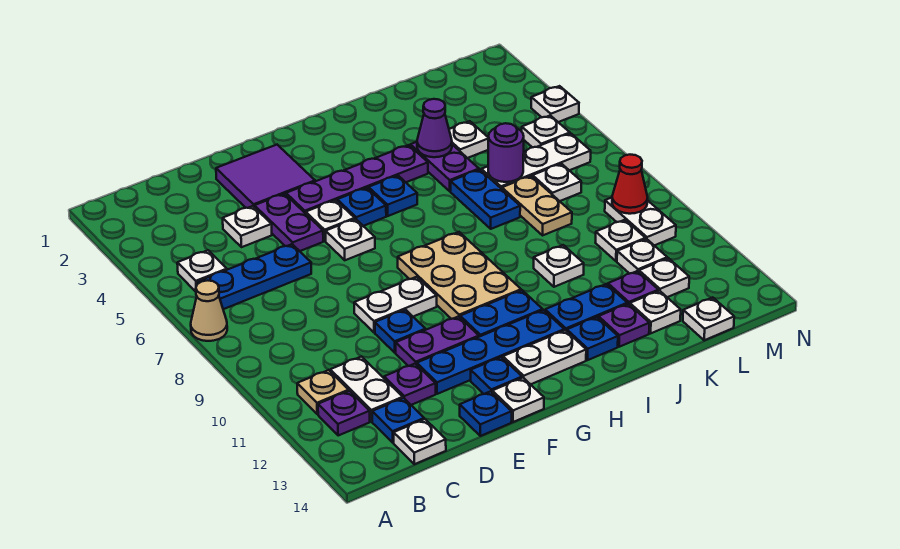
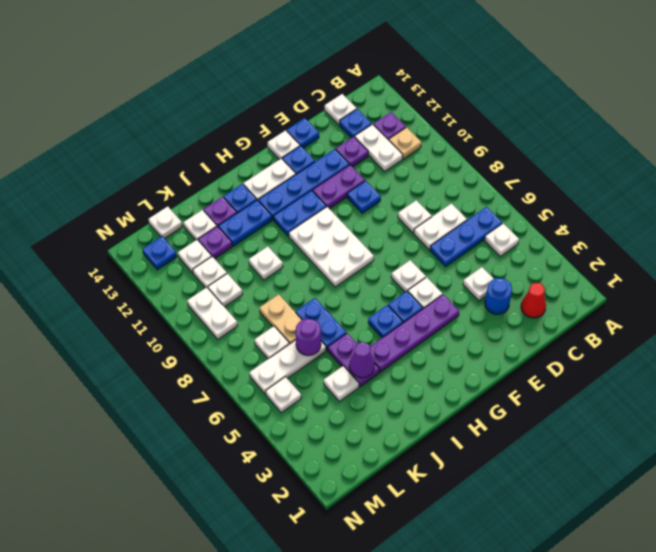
tan cone A7 level 1 -> none
none -> blue round brick D3 level 1
purple tile E2:F3 level 1 -> none
purple plate E4:E5 level 1 -> none
white plate E9:F9 level 1 -> white plate C7:D7 level 1
tan plate G8:H10 level 1 -> white plate G8:H10 level 1
red cone M9 level 2 -> red cone C2 level 1
none -> blue plate M13 level 1
white plate N4 level 1 -> white plate D8 level 1

